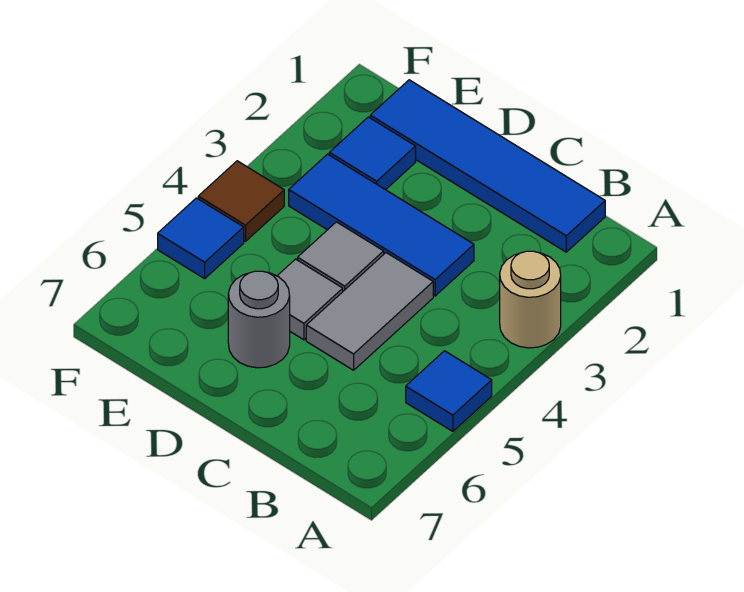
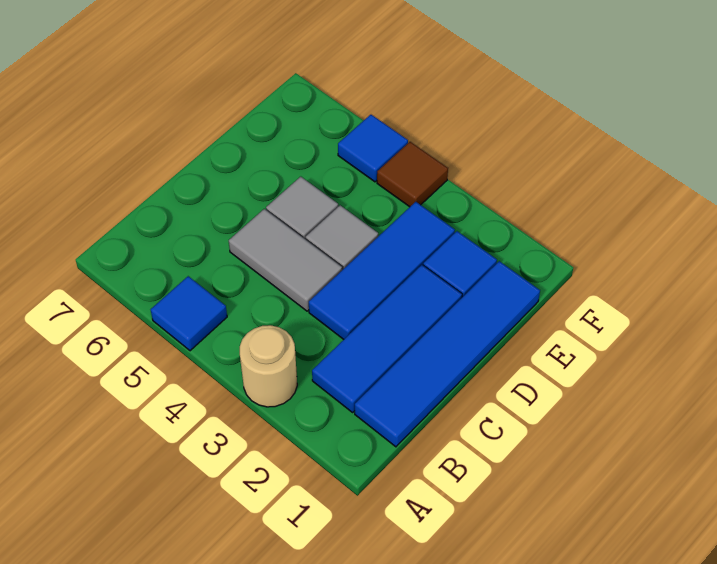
none -> blue tile B2:D2 level 1
grey round brick D6 level 1 -> none

